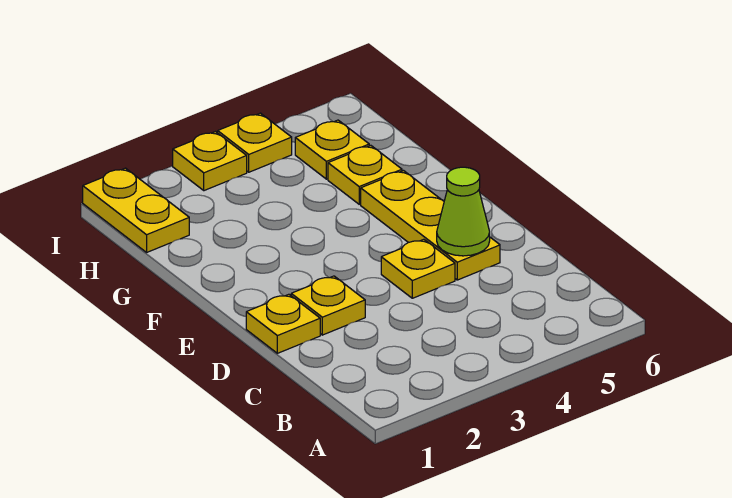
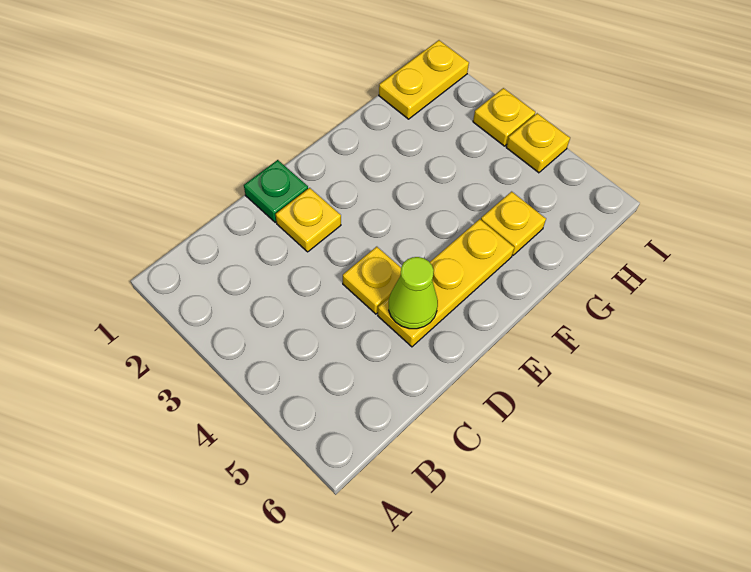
yellow plate D1 level 1 -> green plate D1 level 1
yellow plate H5 level 1 -> none

